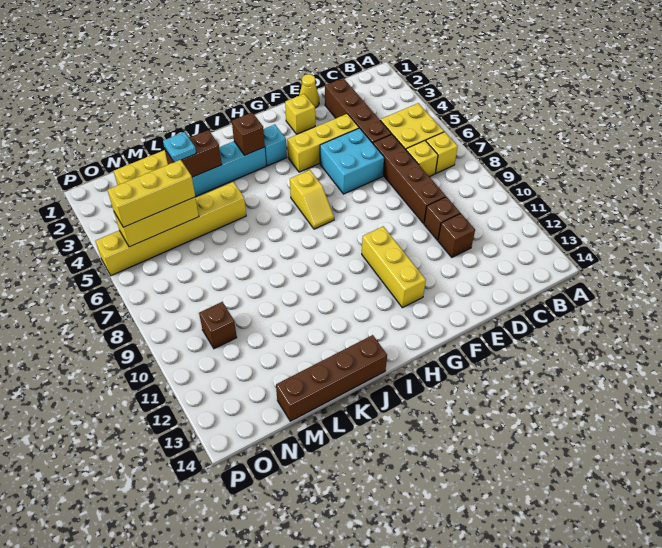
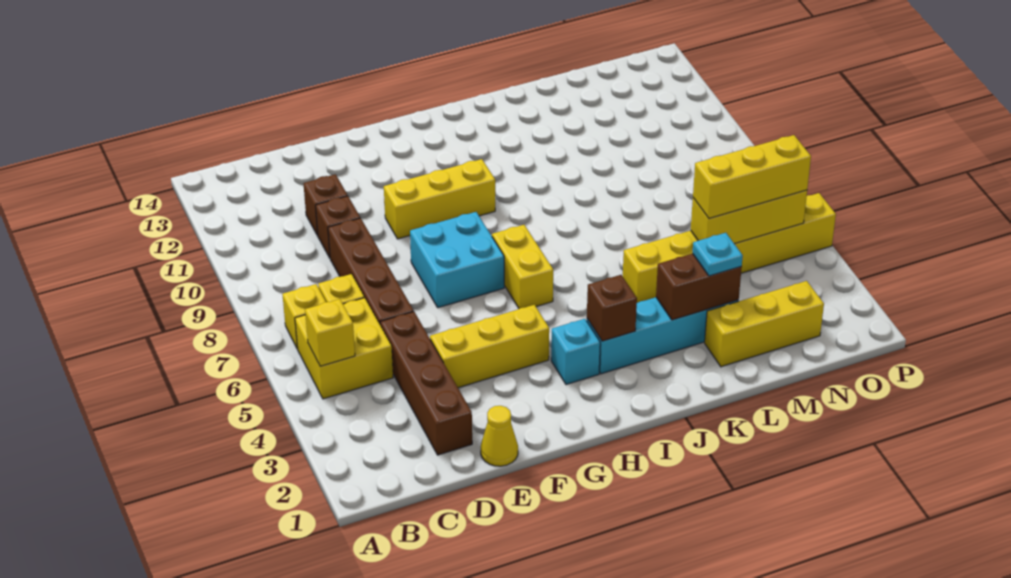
cyan brick E5:F6 level 1 -> cyan brick F7:G8 level 1
yellow brick F2 level 1 -> yellow brick B5 level 2
yellow brick G10:G12 level 1 -> yellow brick F10:H10 level 1
yellow slope H6:H7 level 1 top 6 -> yellow brick H6:H7 level 1
brown brick J14:M14 level 1 -> none
brown brick N10 level 1 -> none

